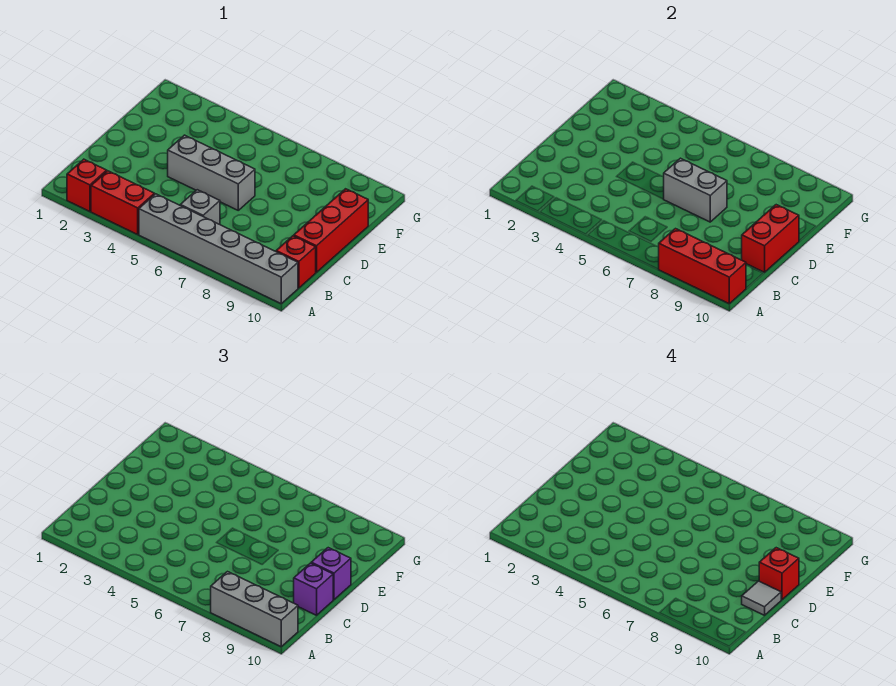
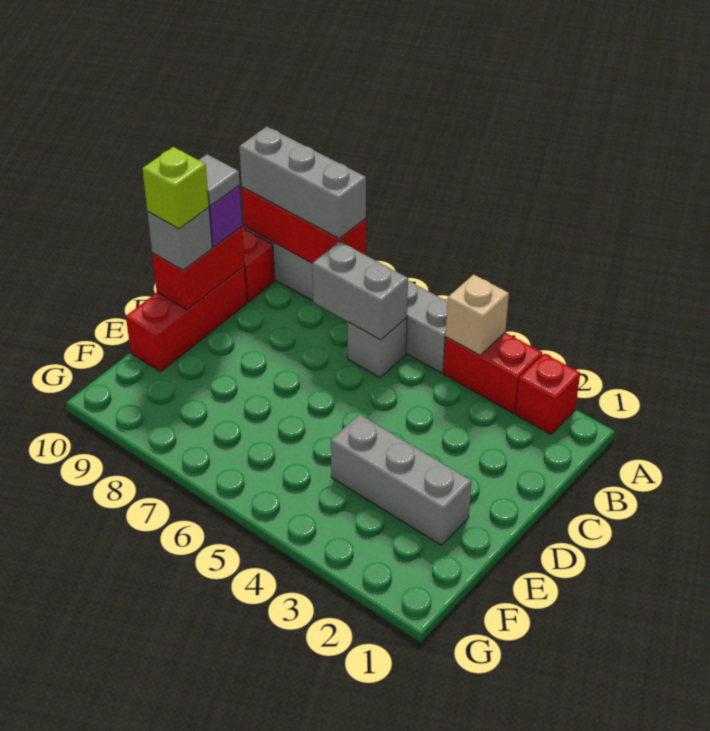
none -> tan brick A4 level 2
grey brick D4:D6 level 1 -> grey brick E2:E4 level 1
grey brick D6:D7 level 2 -> grey brick B6:B7 level 2
purple brick D10 level 3 -> grey brick D10 level 3
red brick D10 level 4 -> lime brick D10 level 4

